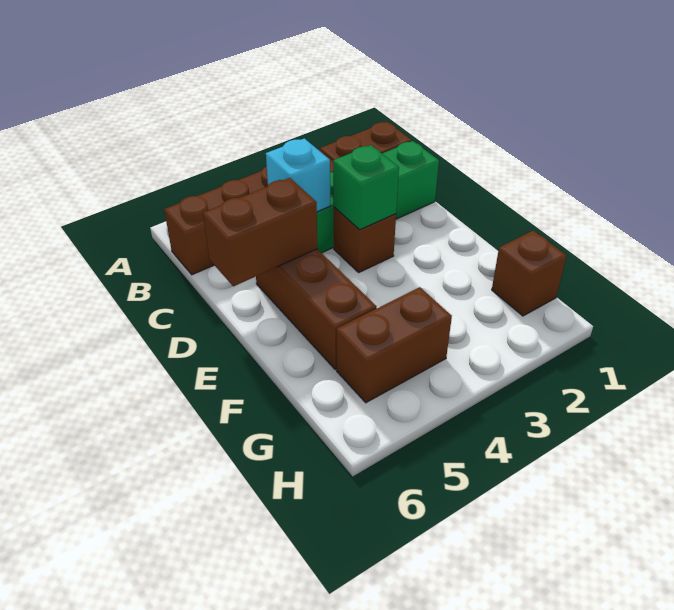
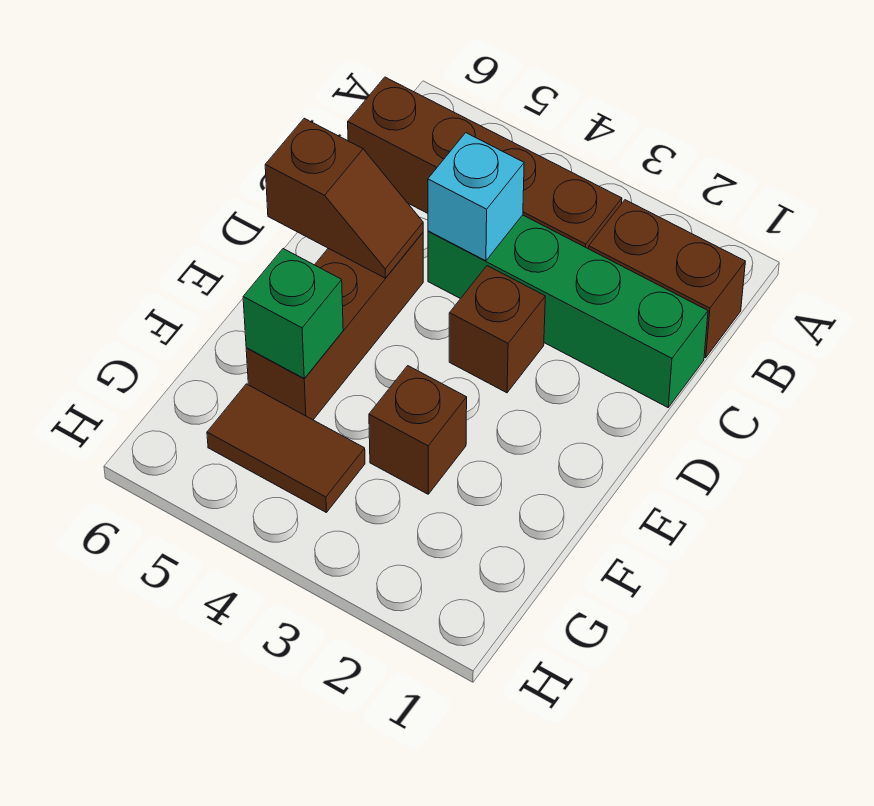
green brick D3 level 2 -> green brick F5 level 2
brown brick D5:D6 level 2 -> brown slope D5:D6 level 2 top 6
brown brick G1 level 1 -> brown brick F3 level 1
brown brick G4:G5 level 1 -> brown tile G4:G5 level 1

